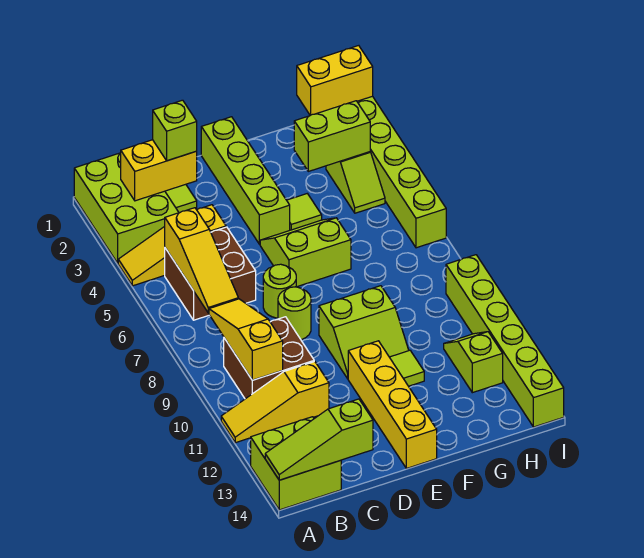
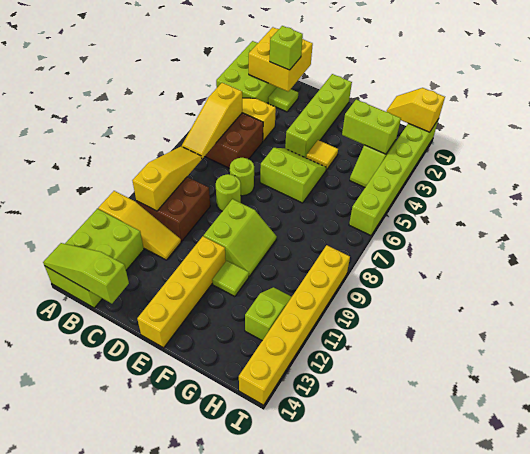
yellow slope A11:C11 level 1 top C -> yellow slope A11:C11 level 1 top A
lime brick A13:B14 level 1 -> lime brick A12:B14 level 1
yellow brick B2:C2 level 2 -> yellow brick B1:C2 level 2
lime slope E9:F10 level 1 top 9 -> lime slope E9:F10 level 1 top E
lime tile F4 level 1 -> yellow tile F4 level 1
yellow brick H1:I1 level 2 -> yellow slope H1:I1 level 2 top I
lime brick I9:I14 level 1 -> yellow brick I9:I14 level 1

